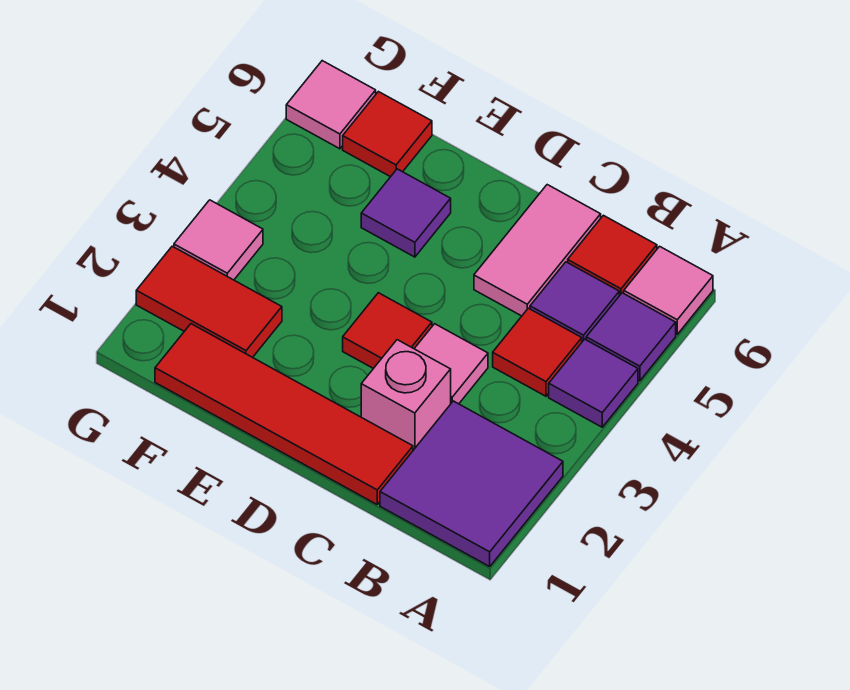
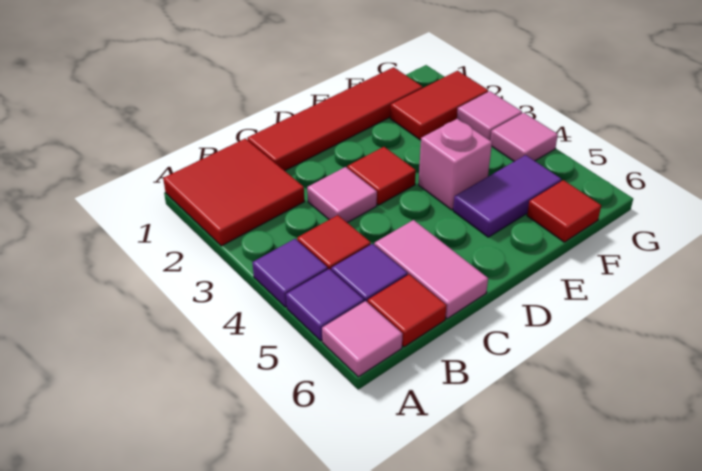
purple tile A1:B2 level 1 -> red tile A1:B2 level 1
pink brick C2 level 1 -> pink brick E4 level 1
purple tile E5 level 1 -> purple tile E5:F5 level 1
pink tile G6 level 1 -> pink tile G4 level 1

